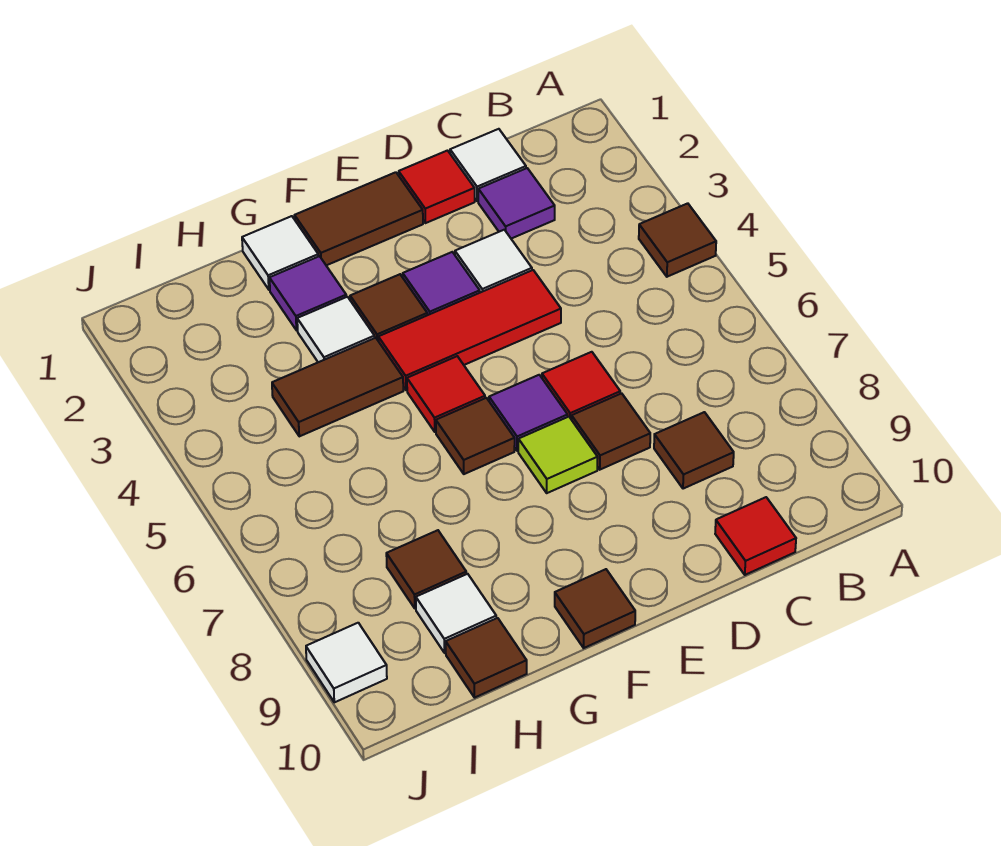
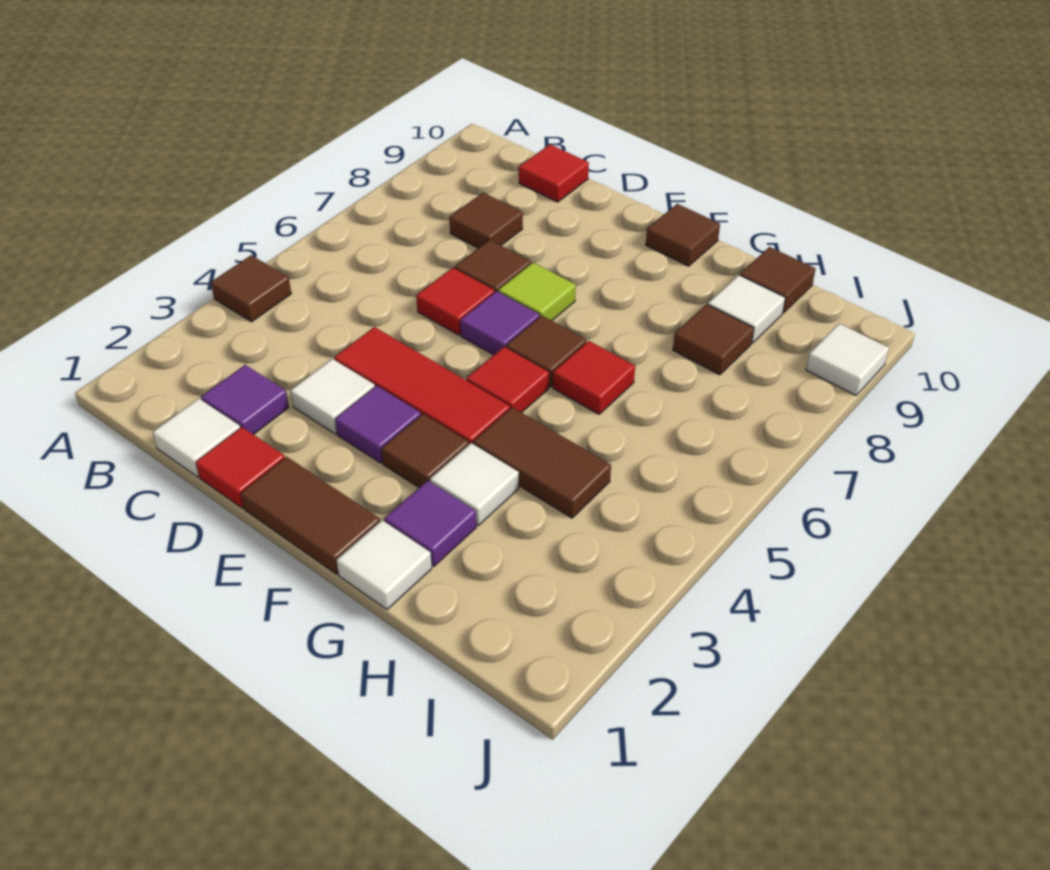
none -> red tile G6 level 1

